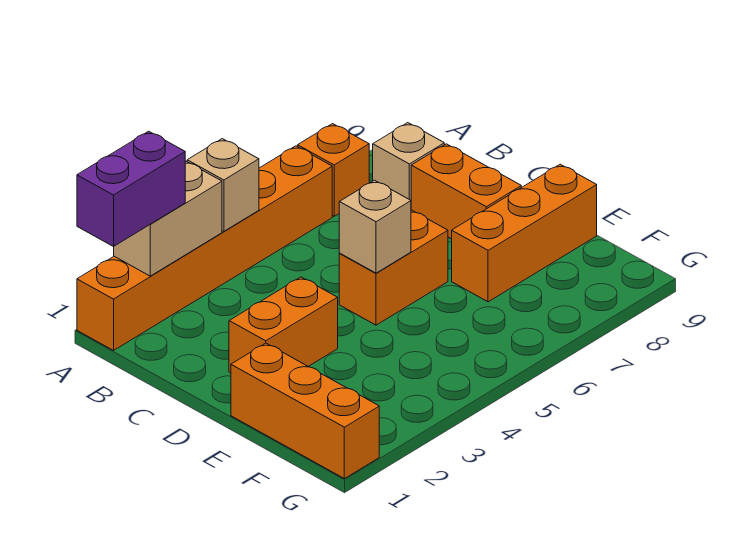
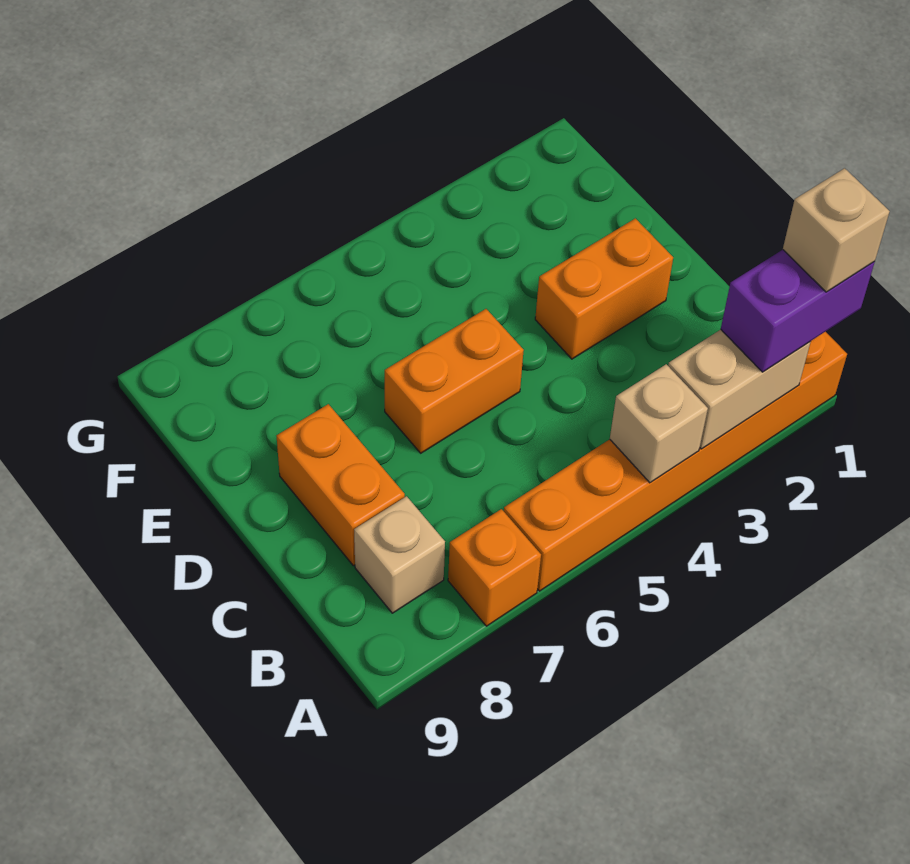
tan brick D5 level 2 -> tan brick A1 level 4
orange brick E1:G1 level 1 -> none
orange brick E7:E9 level 1 -> none

